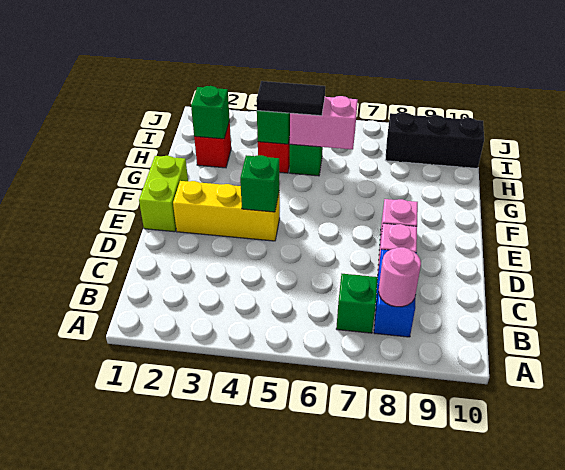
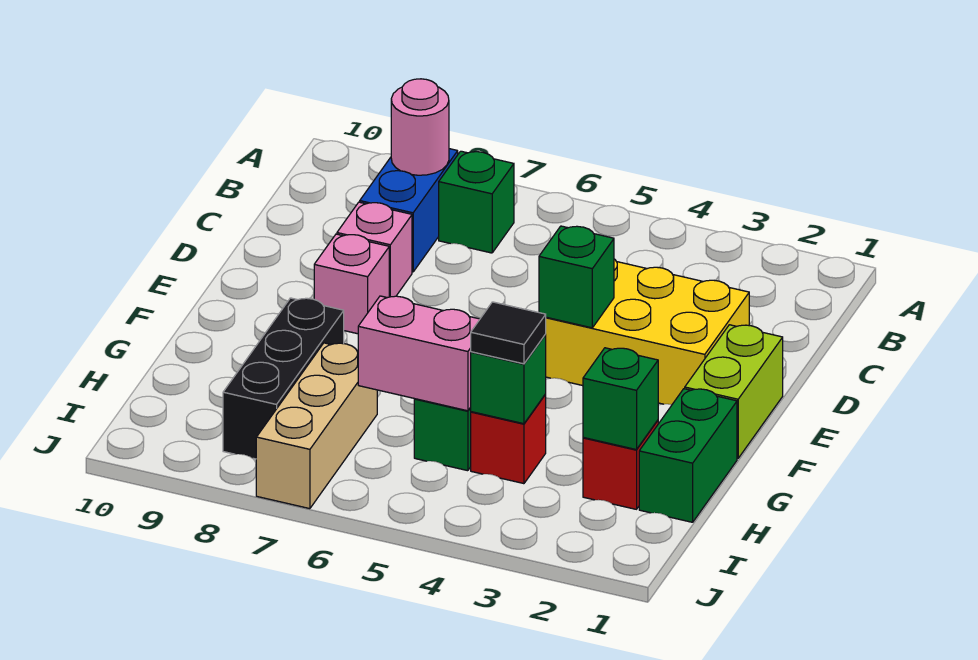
yellow brick E2:E4 level 1 -> yellow brick D2:E4 level 1
none -> green brick G1:H1 level 1
black tile H4:H5 level 3 -> black tile H4 level 3
none -> tan brick H7:J7 level 1
black brick I8:I10 level 1 -> black brick G8:I8 level 1

